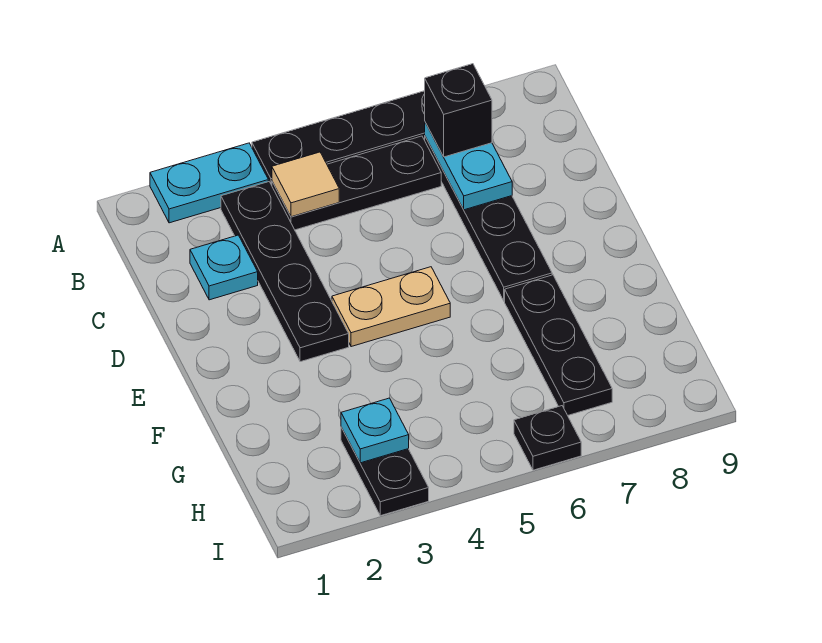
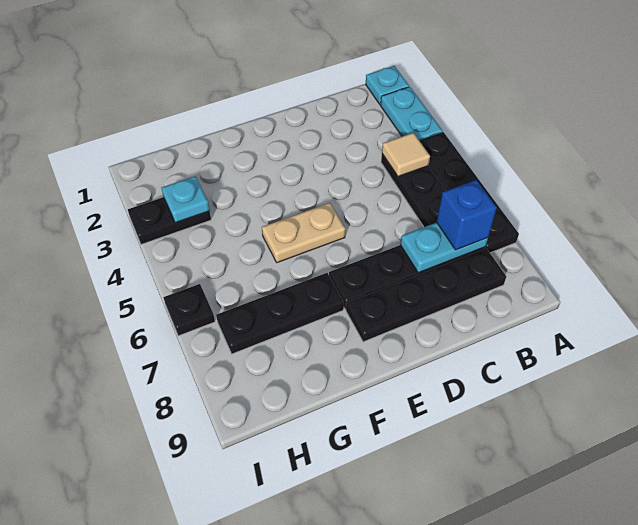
black plate B3:E3 level 1 -> black plate B8:E8 level 1
black brick B7 level 3 -> blue brick B7 level 3
cyan plate C2 level 1 -> cyan plate A1 level 1
tan plate E4:E5 level 1 -> tan plate E5:F5 level 1

